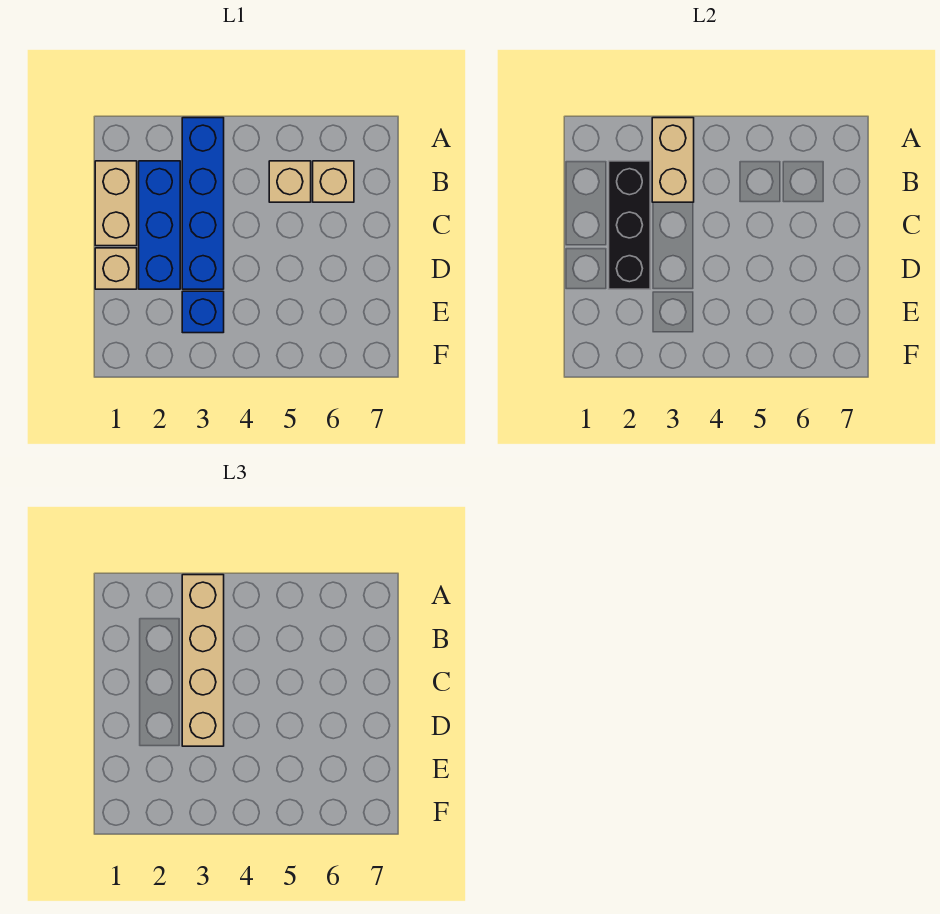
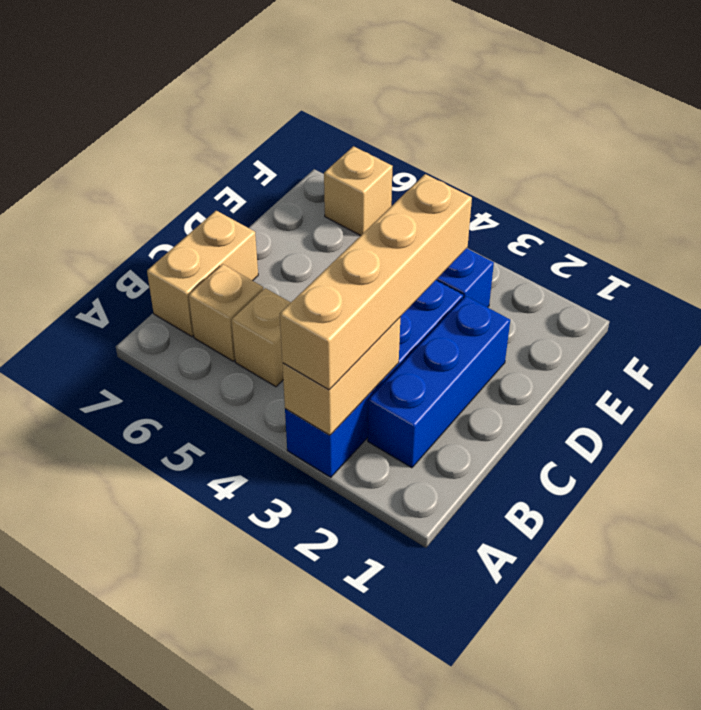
tan brick B1:C1 level 1 -> tan brick B7:C7 level 1
black brick B2:D2 level 2 -> none
tan brick D1 level 1 -> tan brick F6 level 1

